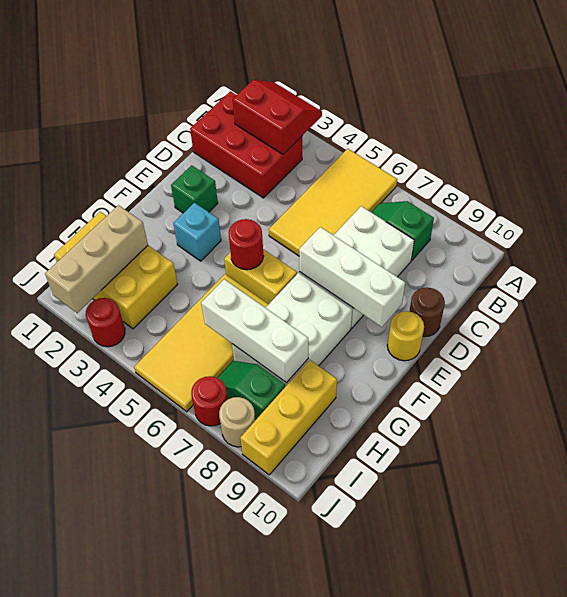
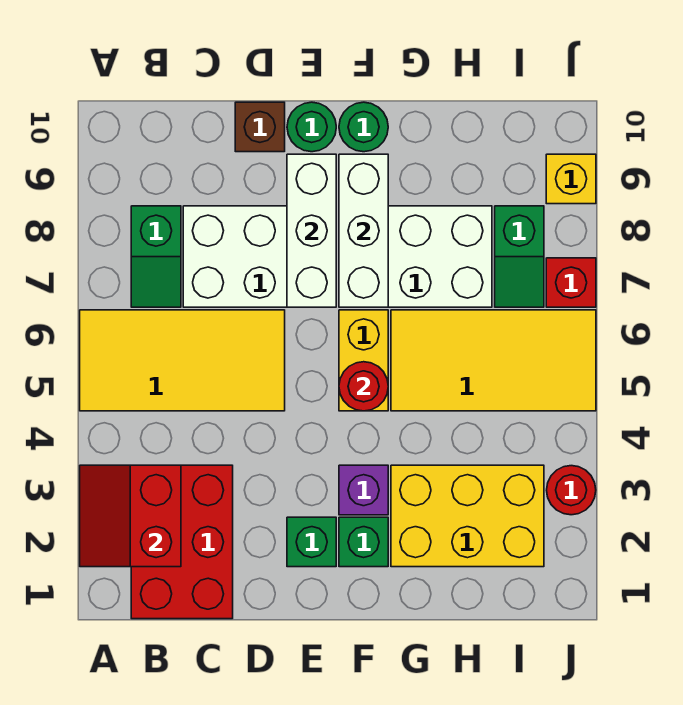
brown round brick D10 level 1 -> brown brick D10 level 1
yellow round brick E10 level 1 -> green round brick E10 level 1
none -> green brick F2 level 1
cyan brick F3 level 1 -> purple brick F3 level 1
none -> green round brick F10 level 1
yellow brick H1:I3 level 1 -> yellow brick G2:I3 level 1
tan brick H2:J2 level 2 -> none
white brick H6:H8 level 2 -> white brick F7:F9 level 2
yellow brick H9:J9 level 1 -> yellow brick J9 level 1
red round brick J7 level 1 -> red brick J7 level 1
tan round brick J8 level 1 -> none

